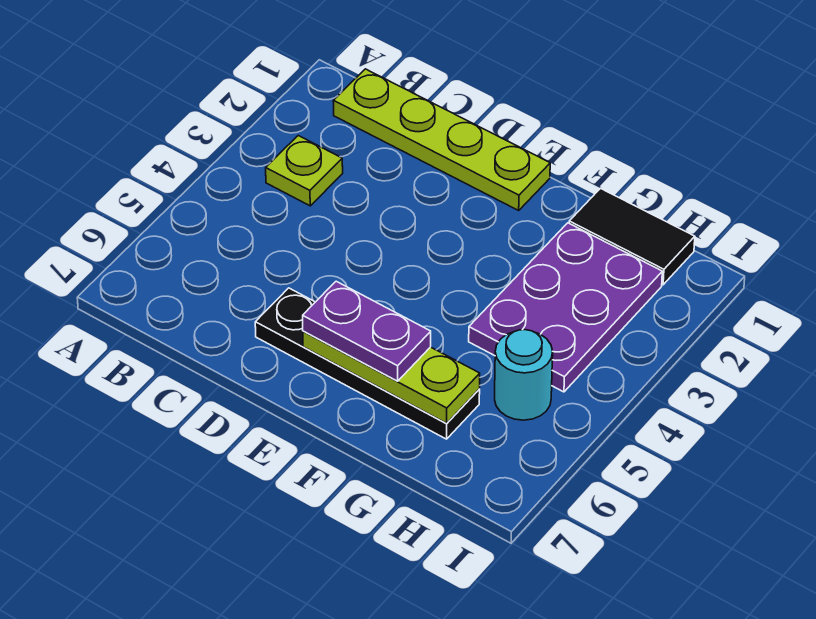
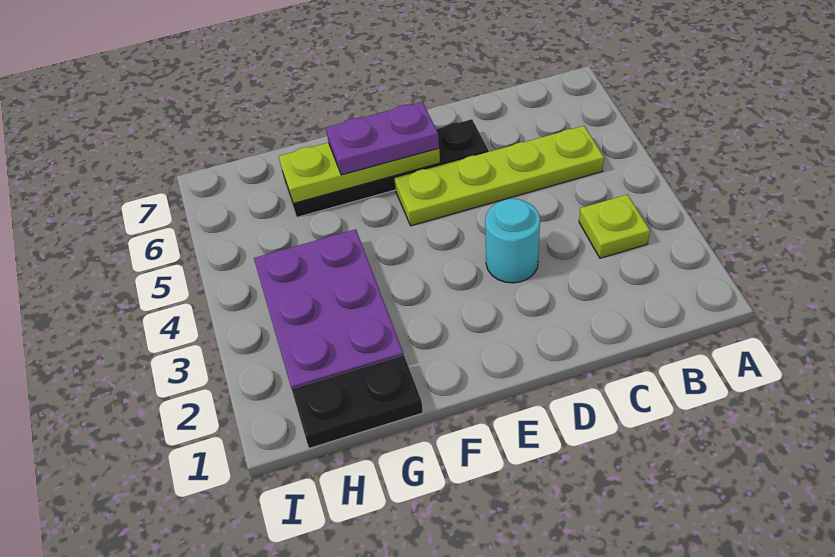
lime plate B1:E1 level 1 -> lime plate B5:E5 level 1
black tile G1:H1 level 1 -> black plate G1:H1 level 1
cyan round brick H5 level 1 -> cyan round brick D3 level 1

